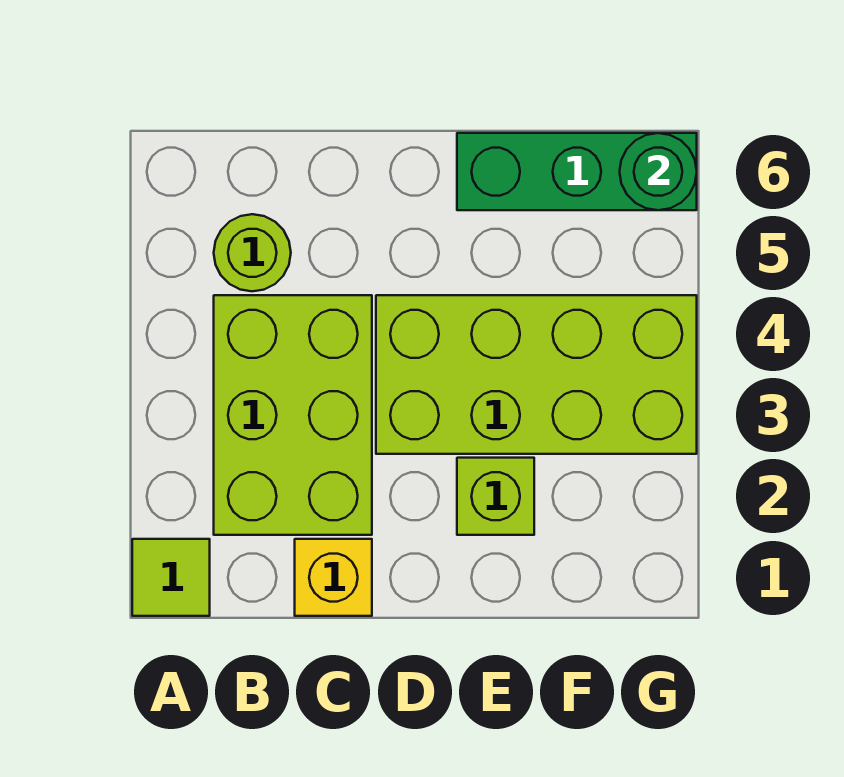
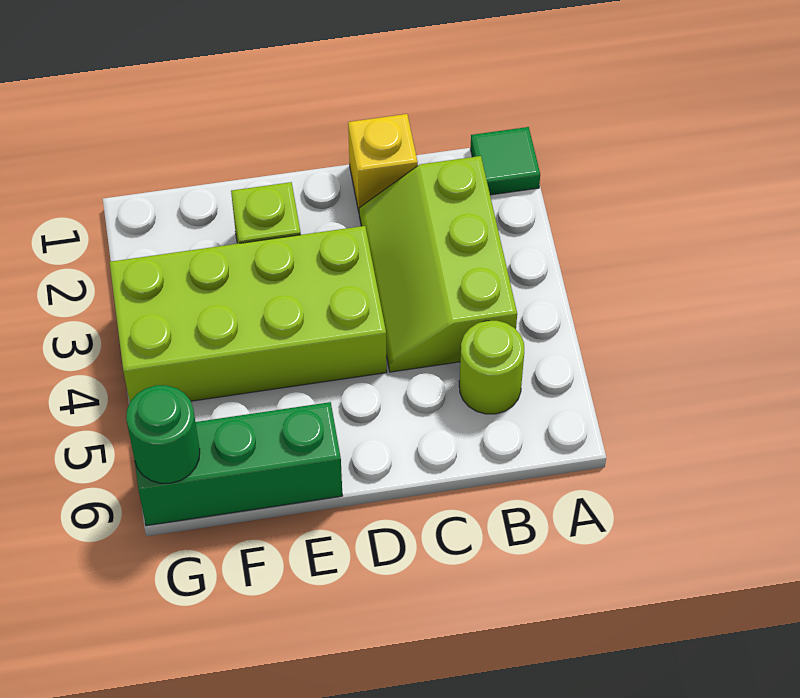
lime tile A1 level 1 -> green tile A1 level 1
lime brick B2:C4 level 1 -> lime slope B2:C4 level 1 top B

